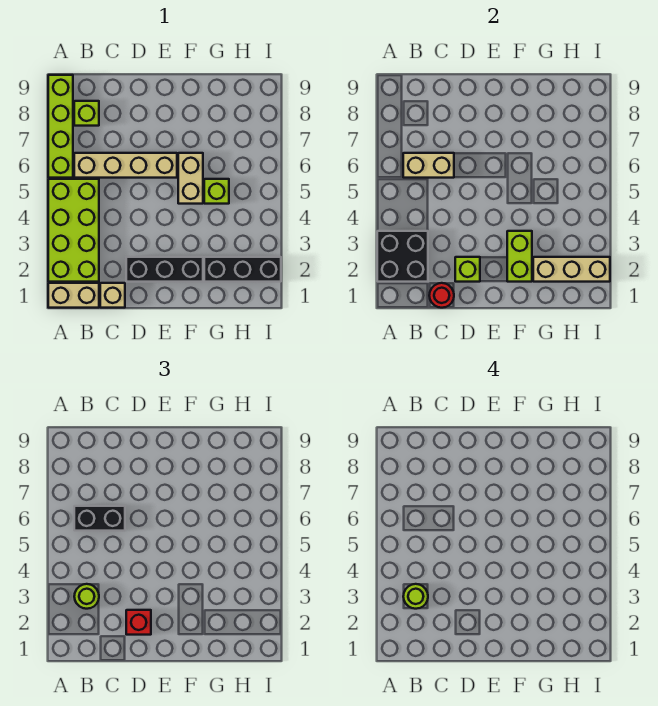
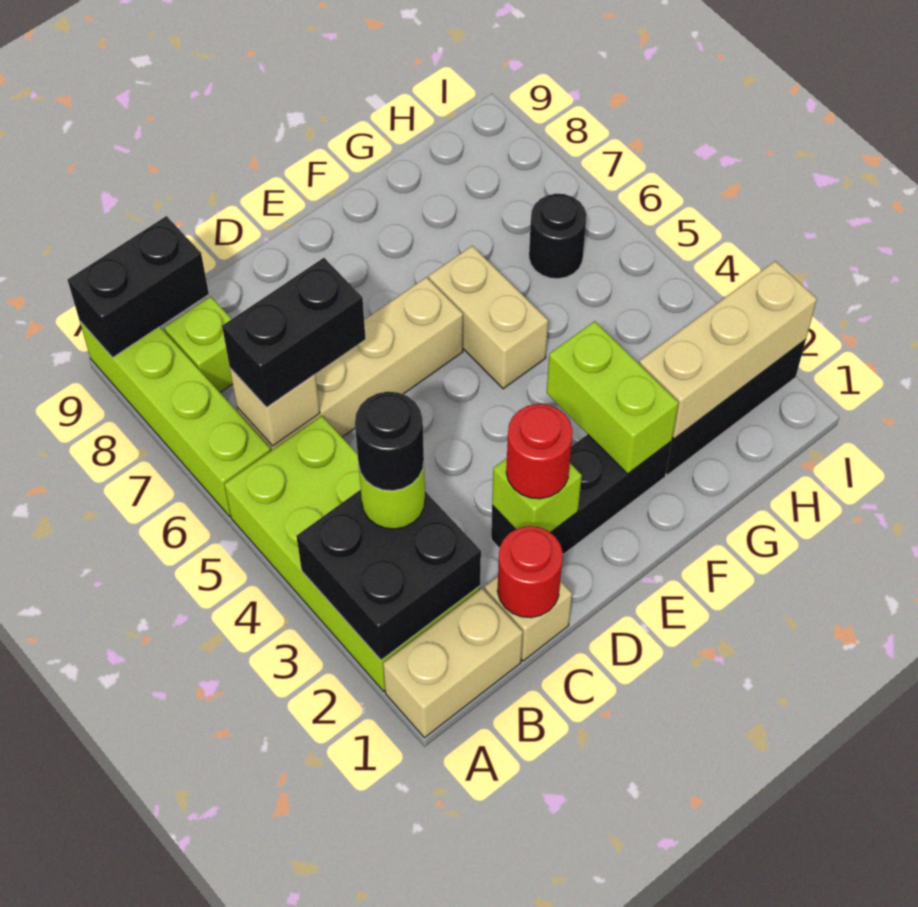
none -> black brick A9:B9 level 2
lime round brick B3 level 4 -> black round brick B3 level 4
tan brick B6:C6 level 2 -> tan brick B6 level 2
red brick D2 level 3 -> red round brick D2 level 3
lime brick G5 level 1 -> none
none -> black round brick H6 level 1

